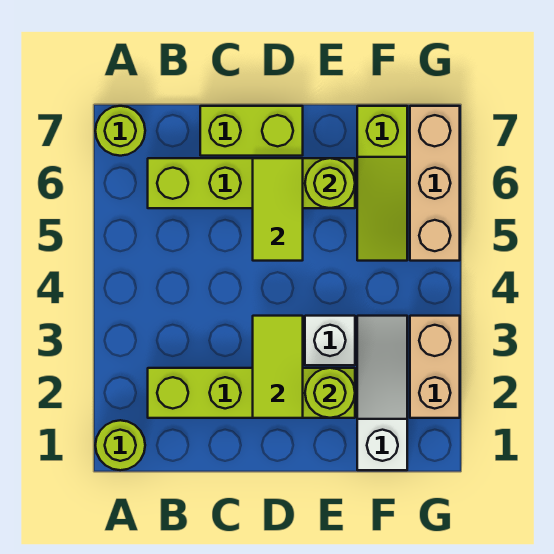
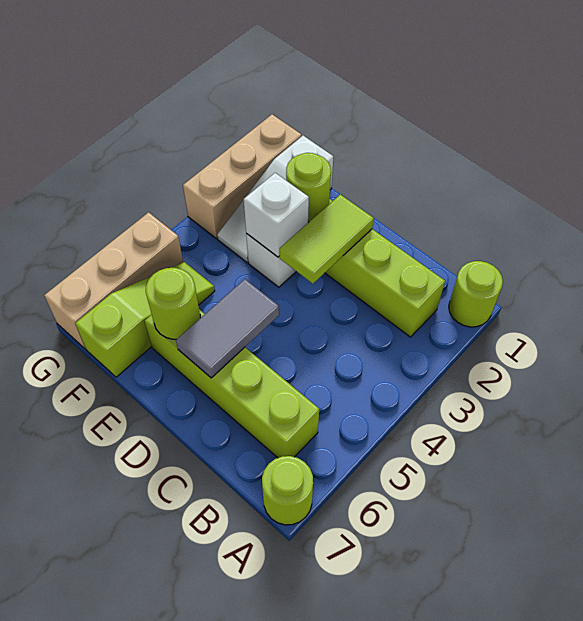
lime brick C7:D7 level 1 -> none
lime tile D5:D6 level 2 -> grey tile D5:D6 level 2
none -> white brick E3 level 2
tan brick G2:G3 level 1 -> tan brick G1:G3 level 1

